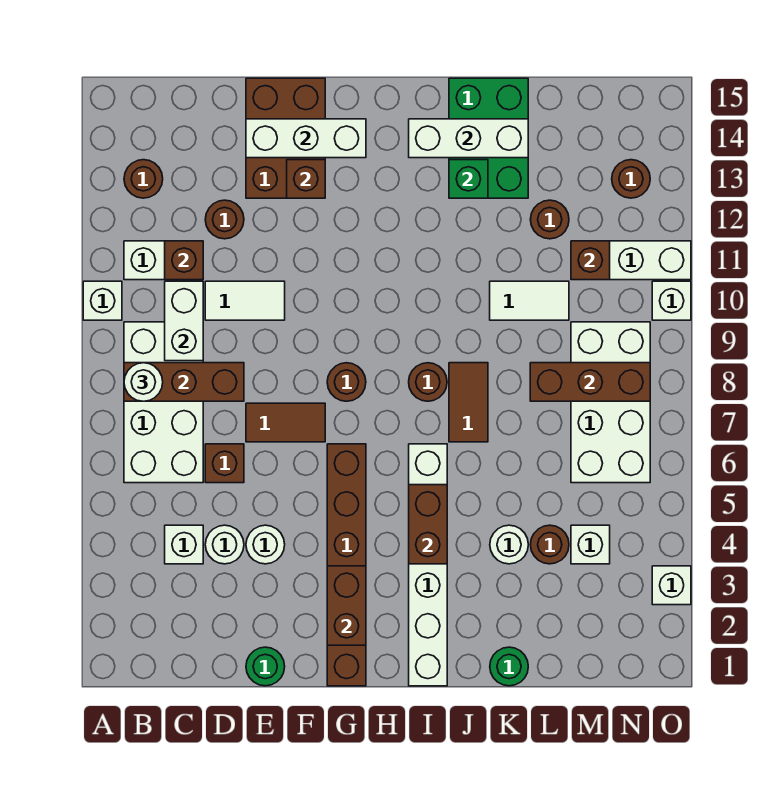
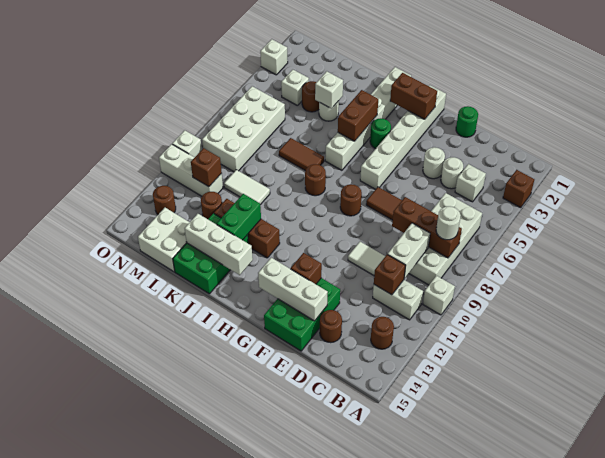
brown brick D6 level 1 -> brown brick A3 level 1
brown round brick D12 level 1 -> brown round brick D14 level 1
brown brick E13:F15 level 1 -> green brick E13:F15 level 1
brown brick G1:G6 level 1 -> white brick G1:G6 level 1
brown brick G2:G3 level 2 -> brown brick G2:H2 level 2
brown tile J7:J8 level 1 -> brown tile J7:K7 level 1
green brick J13 level 2 -> green brick J12:J13 level 2
green round brick K1 level 1 -> green round brick H4 level 1
none -> white brick K4 level 2
brown brick L8:N8 level 2 -> brown brick I12:K12 level 1
none -> white brick L14:M15 level 1

